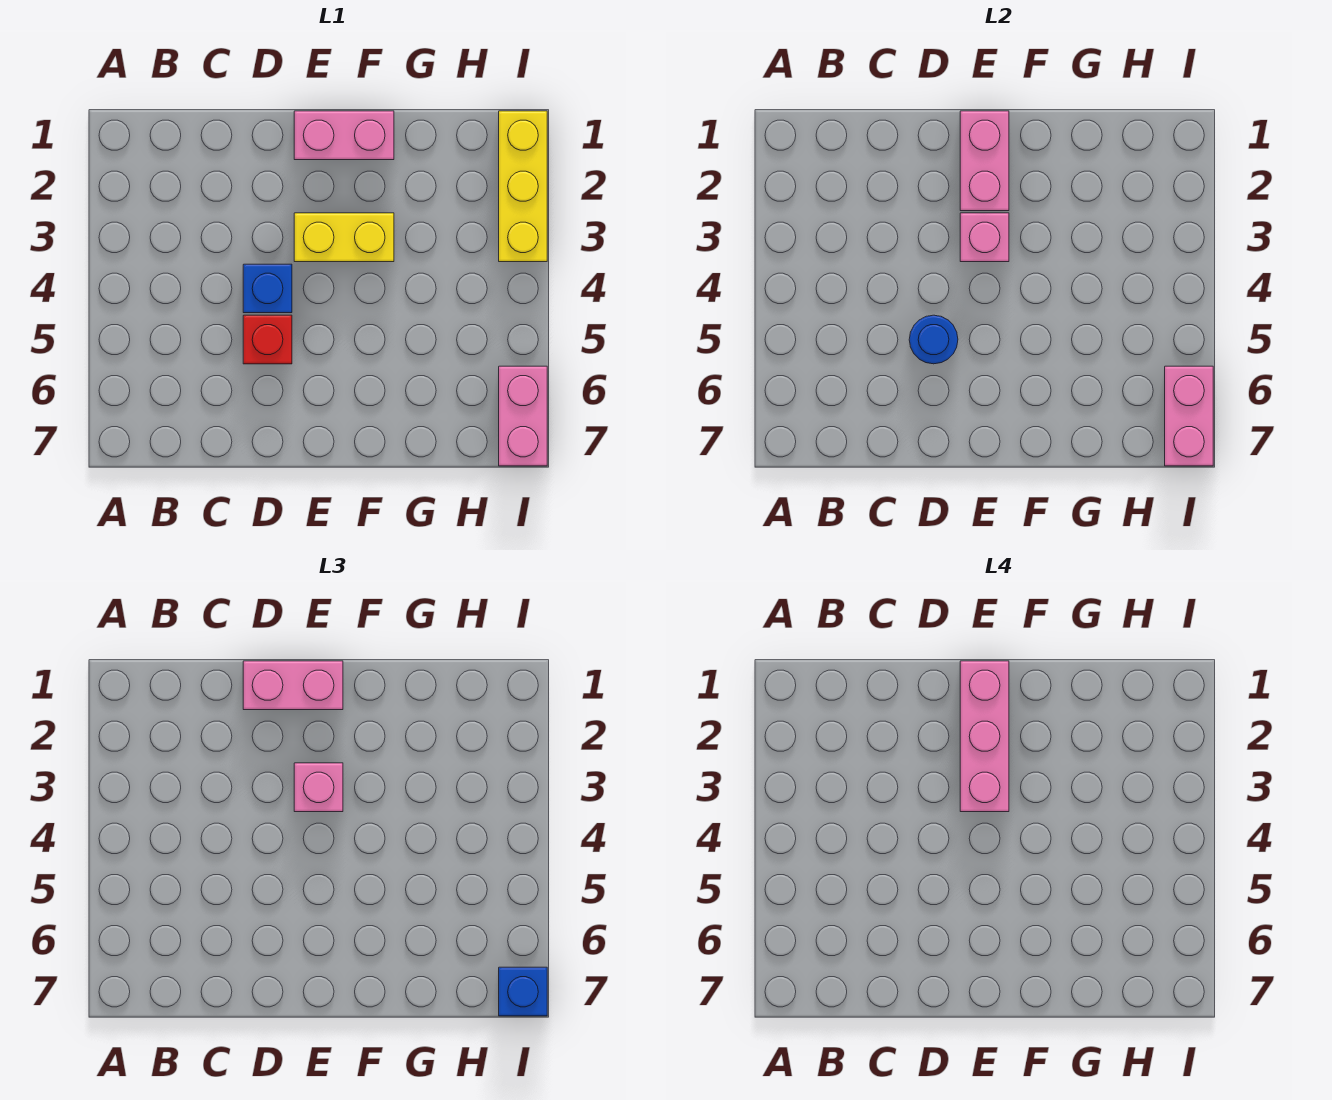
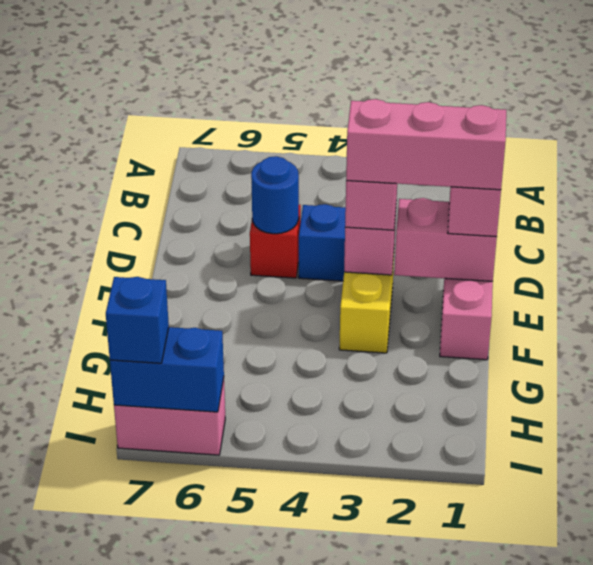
yellow brick I1:I3 level 1 -> none
pink brick I6:I7 level 2 -> blue brick I6:I7 level 2

